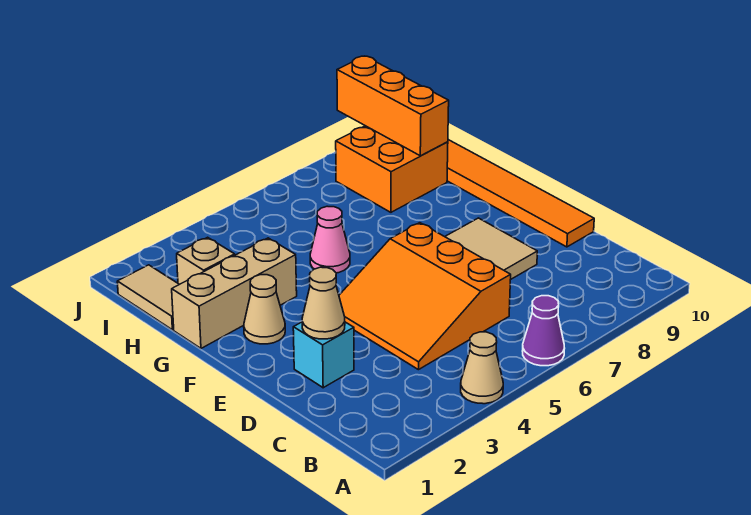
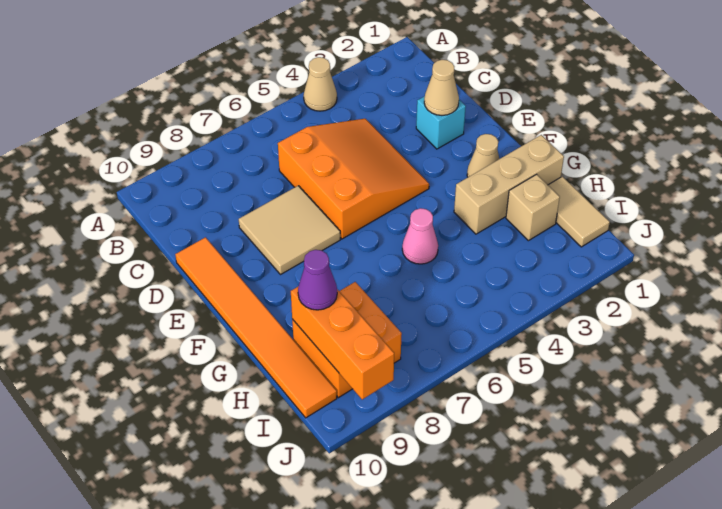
purple cone A6 level 1 -> purple cone H9 level 3

